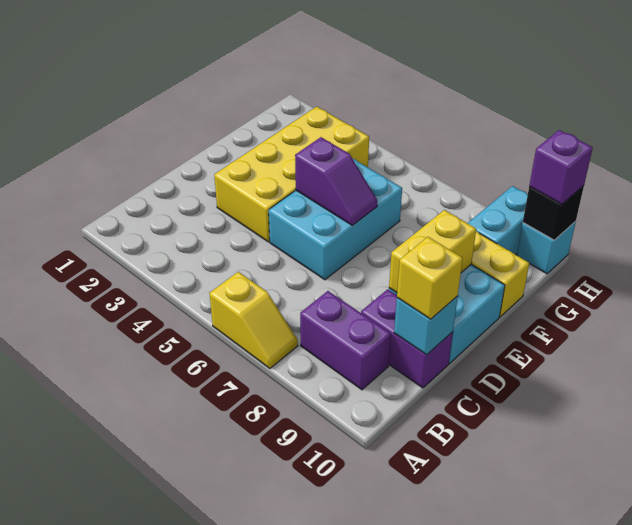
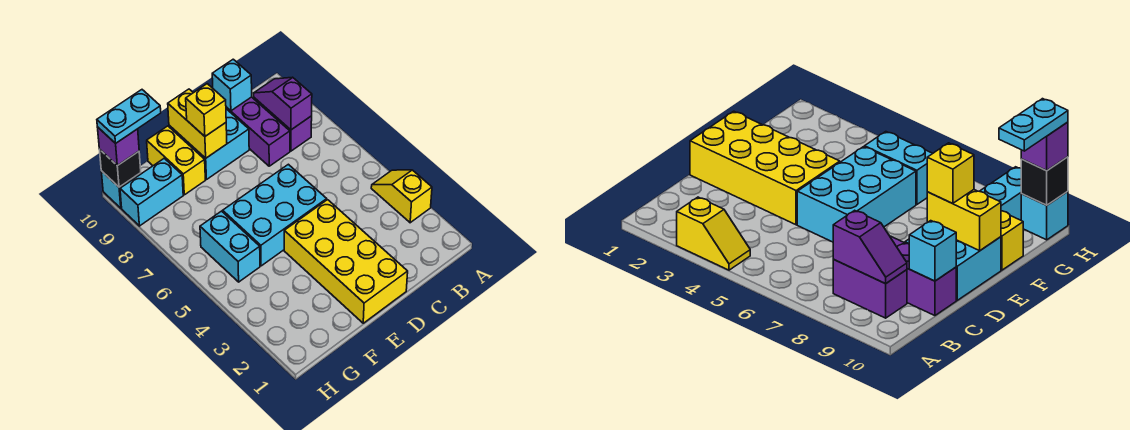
yellow slope A6:A7 level 1 top 6 -> yellow slope A3:A4 level 1 top 3
purple brick C9:C10 level 1 -> purple brick C8:C10 level 1
yellow brick C10 level 3 -> yellow brick E9 level 3
yellow brick D3:G4 level 1 -> yellow brick D1:E4 level 1
yellow brick D9:E9 level 2 -> yellow brick E9:E10 level 2
purple slope E5:E6 level 2 top 5 -> purple slope B8:B9 level 2 top 8
none -> cyan brick G5:G6 level 1
none -> cyan plate G10:H10 level 4

